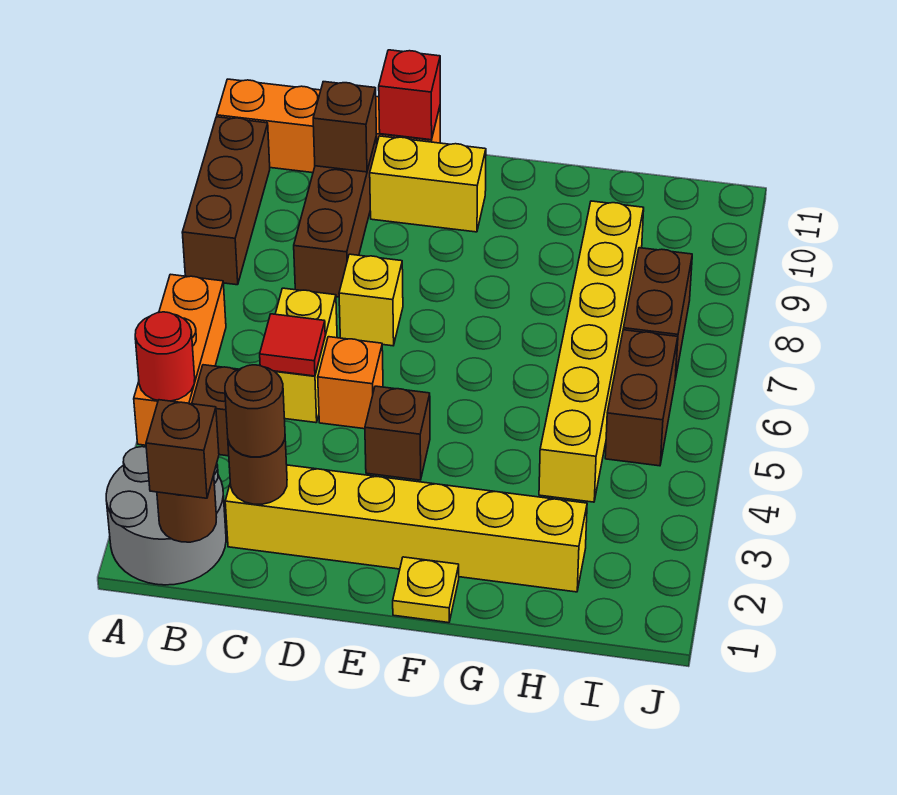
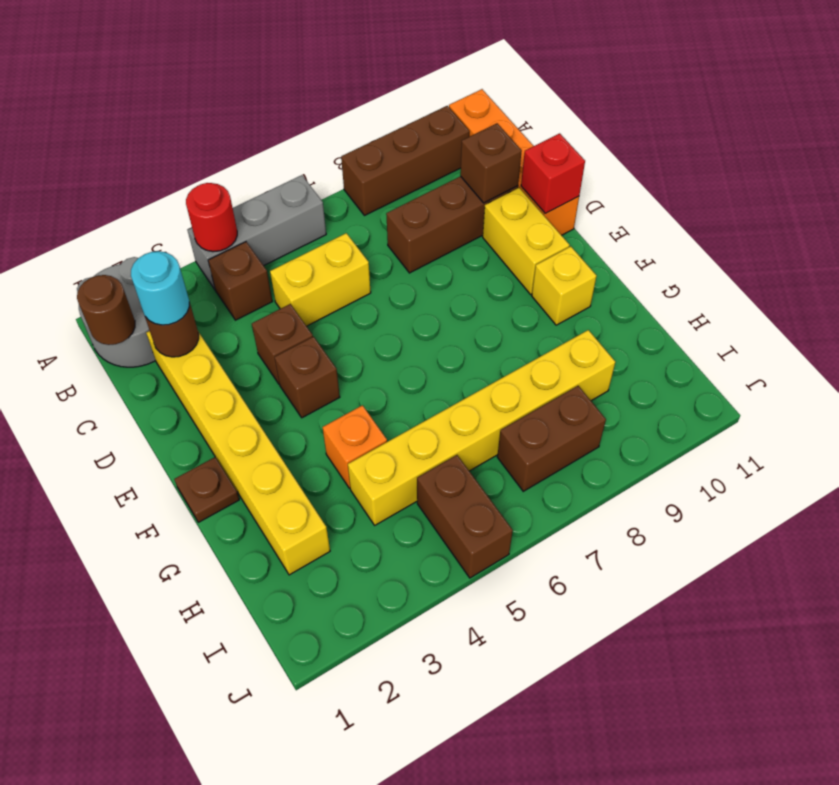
orange brick A4:A6 level 1 -> grey brick A4:A6 level 1
brown brick B1 level 3 -> brown brick D4 level 1
brown round brick C2 level 3 -> cyan round brick C2 level 3
red tile C5 level 2 -> none
orange brick D5 level 1 -> orange brick G4 level 1
yellow brick D7 level 1 -> yellow brick F10 level 1
yellow plate F1 level 1 -> brown plate F1 level 1
brown brick I5:I6 level 1 -> brown brick I5:J5 level 1

